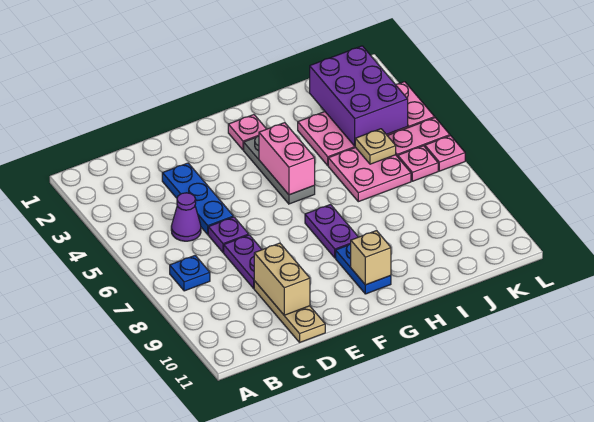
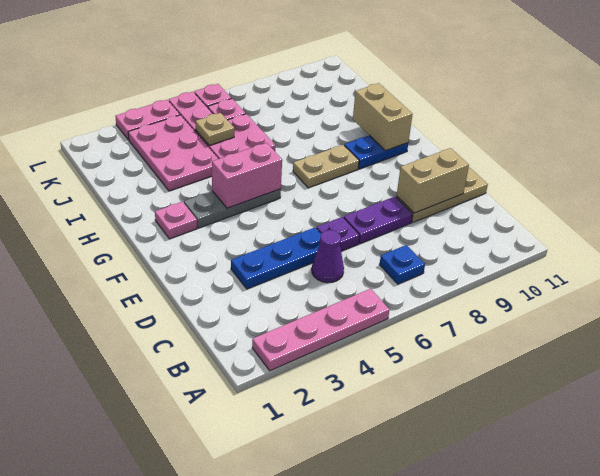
none -> pink plate A2:A5 level 1
purple plate G7:G8 level 1 -> tan plate G7:G8 level 1
tan brick G10 level 2 -> tan brick G10:H10 level 2
purple brick J2:K4 level 2 -> none

